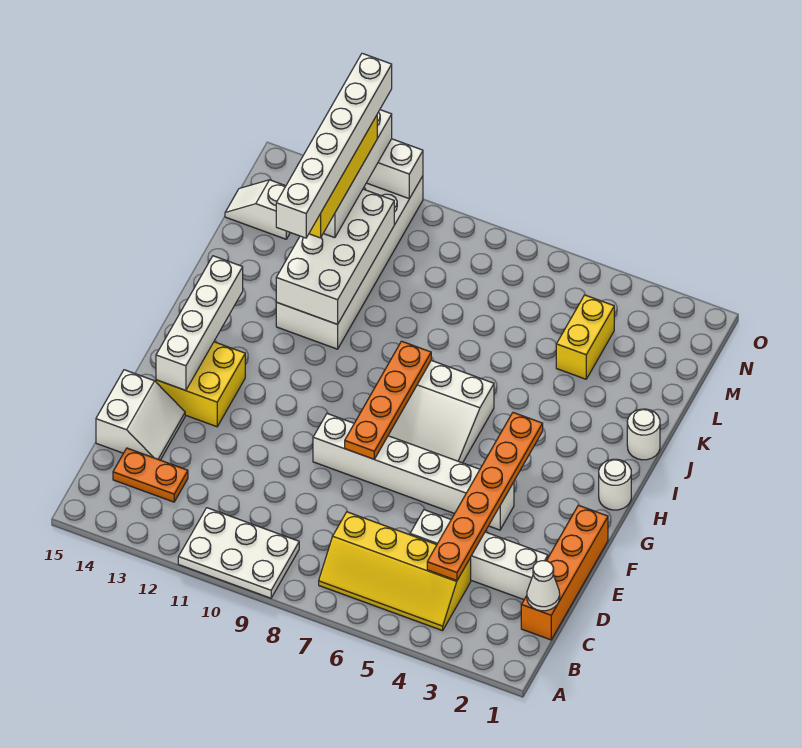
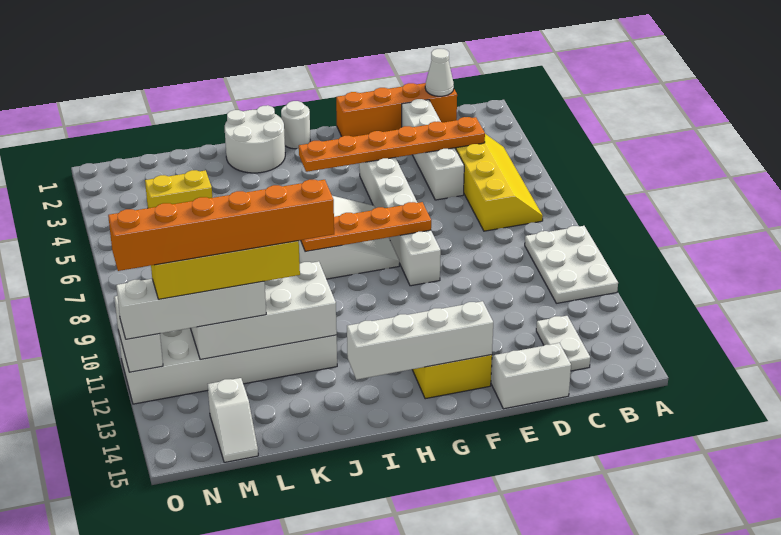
orange plate C13:C14 level 1 -> white plate C13:C14 level 1
white round brick J1 level 1 -> white round brick I1:J2 level 1
white brick J12:O12 level 5 -> orange brick J12:O12 level 5

